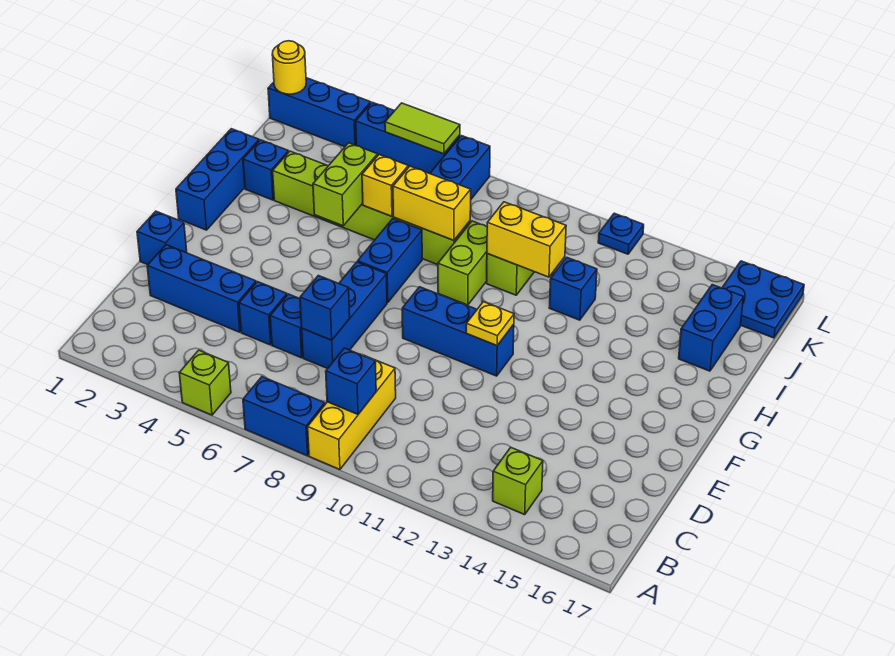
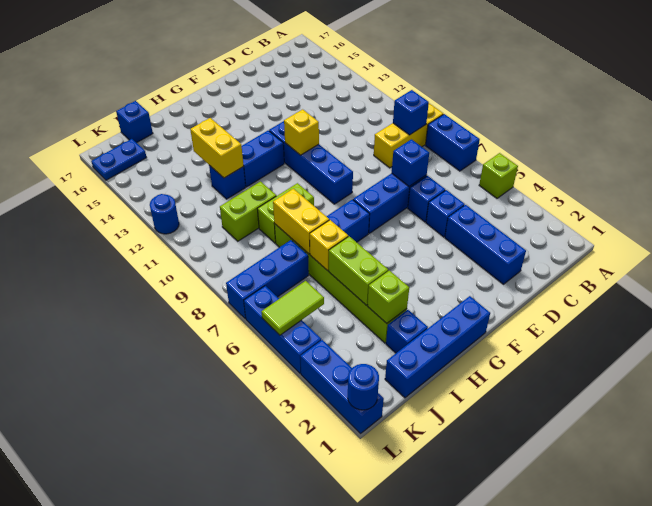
lime brick B14 level 1 -> lime brick I3 level 2
blue brick E1 level 1 -> blue brick J17 level 1
blue brick F9:F11 level 1 -> blue brick F9:F12 level 1
yellow plate F11 level 2 -> yellow brick F11 level 2
blue brick G1:I1 level 1 -> blue brick G1:J1 level 1
lime brick H5:I5 level 2 -> lime brick I4:I5 level 2
yellow brick I10:I11 level 2 -> yellow brick I12:I13 level 2
blue brick I16:J16 level 1 -> blue brick G12:H12 level 1
blue plate K16:L17 level 1 -> blue plate K16:L16 level 1
yellow round brick L1 level 2 -> blue round brick L1 level 2
lime tile L5:L6 level 2 -> lime tile K5:L5 level 2
blue plate L12 level 1 -> blue round brick L12 level 1

